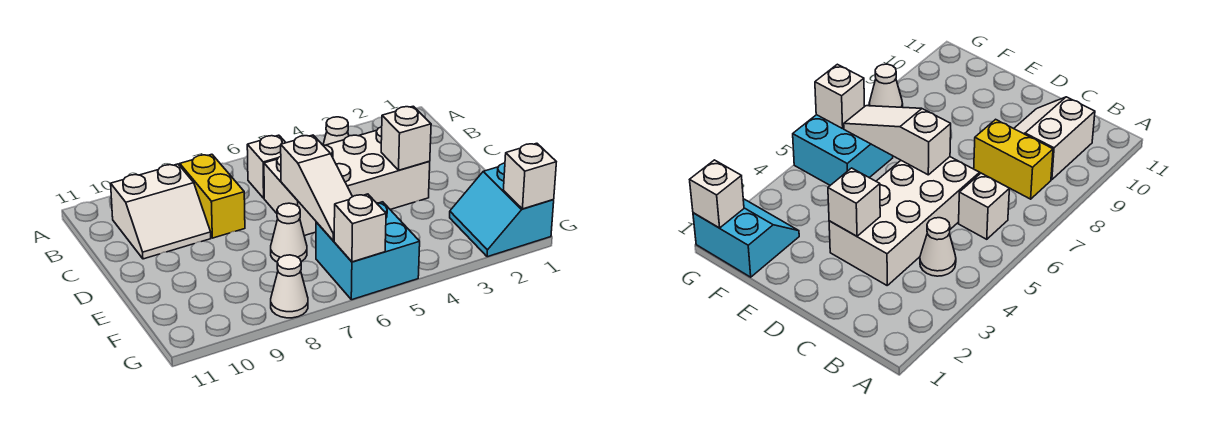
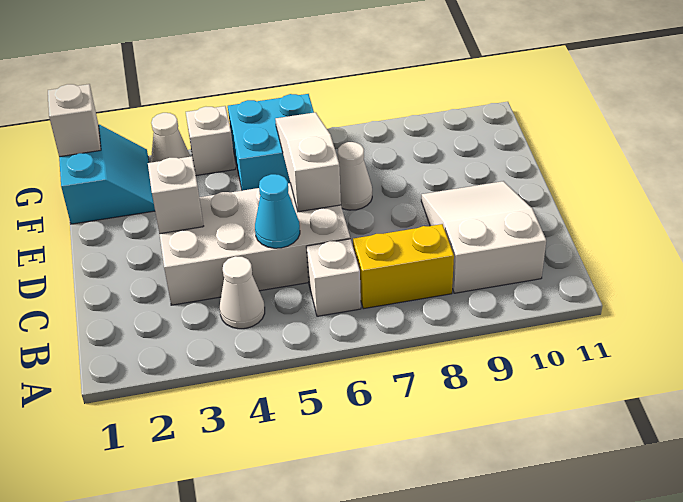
yellow brick B8:C8 level 1 -> yellow brick B7:B8 level 1
white slope B9:C10 level 1 top B -> white slope B9:D10 level 1 top B
none -> cyan cone C5 level 2
white brick G6 level 2 -> white brick G4 level 1
white cone G8 level 1 -> white cone G3 level 1

